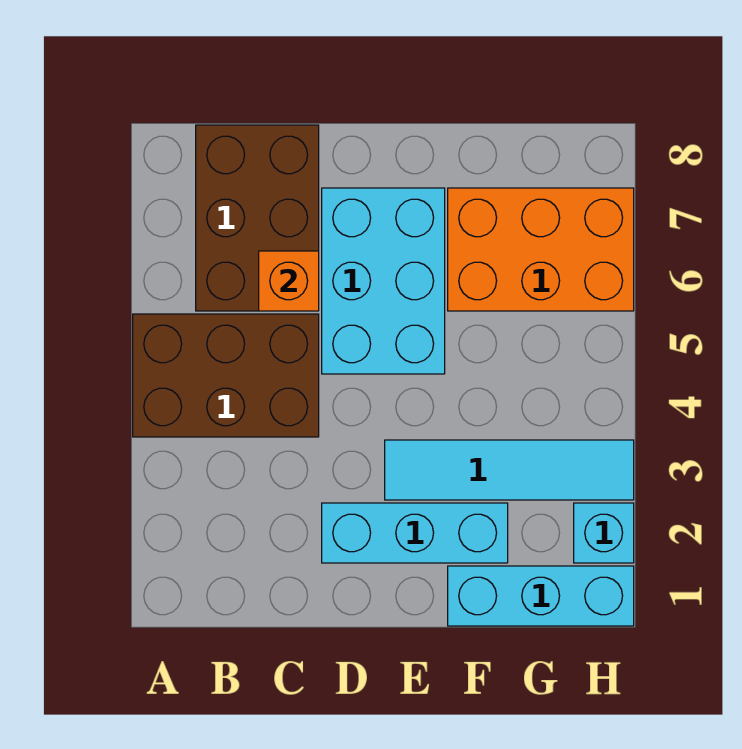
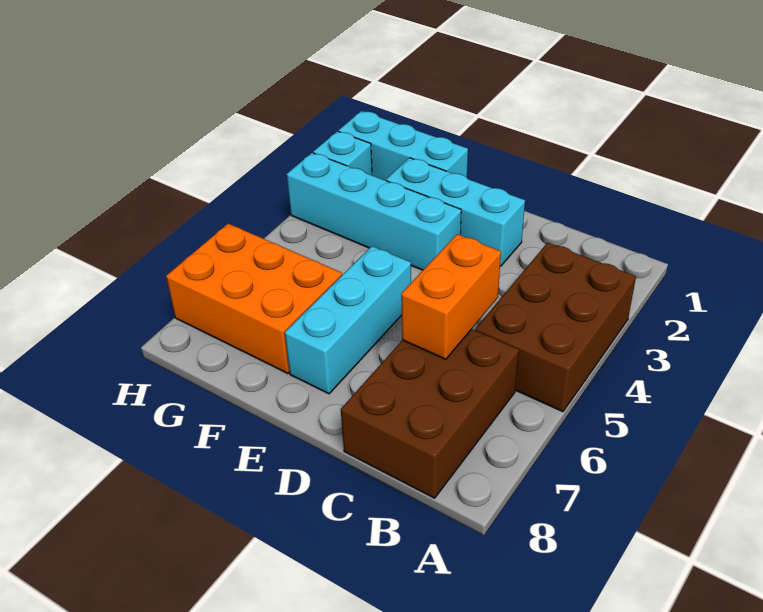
brown brick A4:C5 level 1 -> brown brick A3:B5 level 1
orange brick C6 level 2 -> orange brick C5:C6 level 2
cyan brick D5:E7 level 1 -> cyan brick E5:E7 level 1
cyan tile E3:H3 level 1 -> cyan brick E3:H3 level 1

